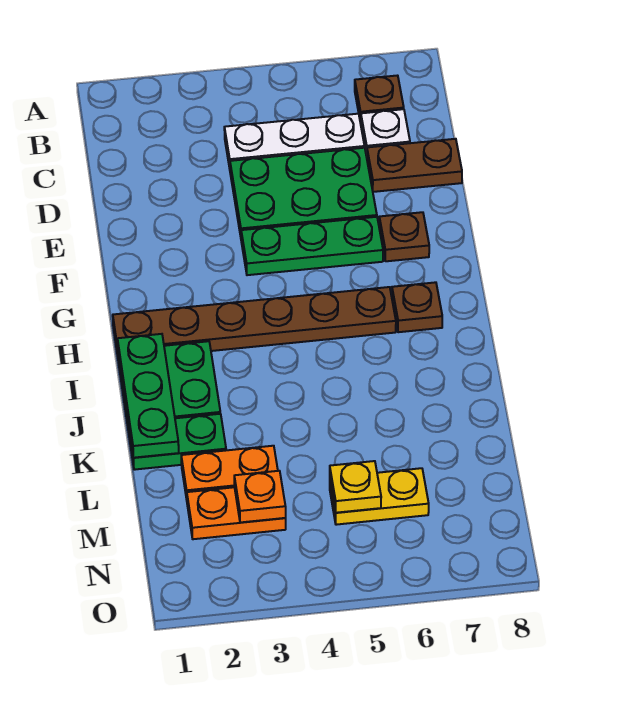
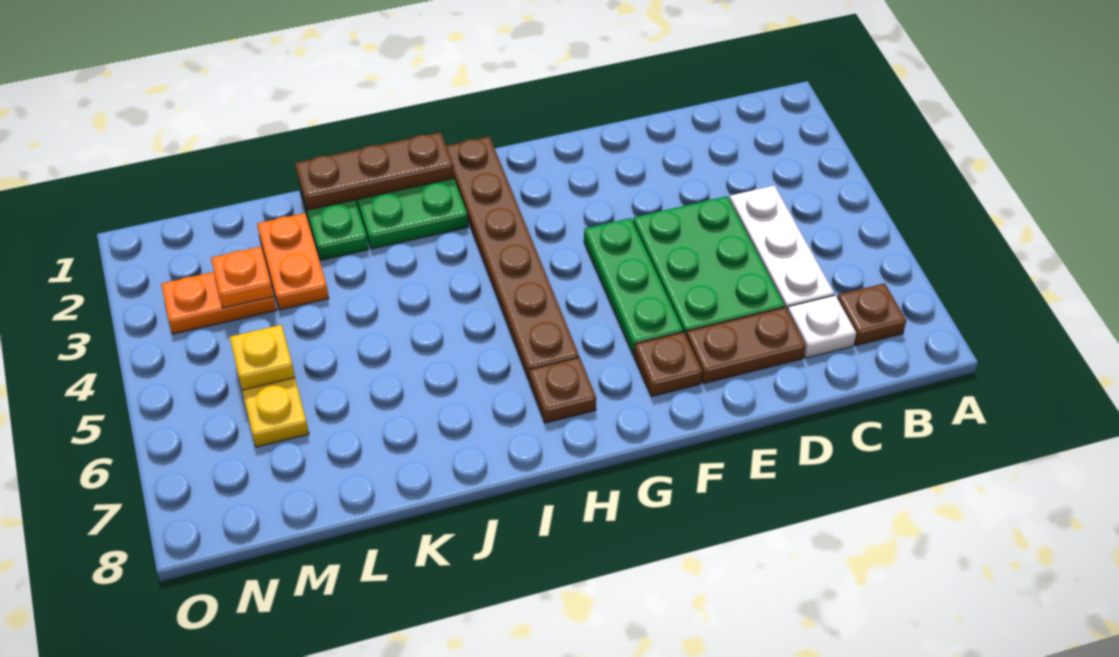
brown plate D7:D8 level 1 -> brown plate D7:E7 level 1
green plate I1:K1 level 2 -> brown plate I1:K1 level 2
orange plate M2:M3 level 1 -> orange plate M3:N3 level 1

